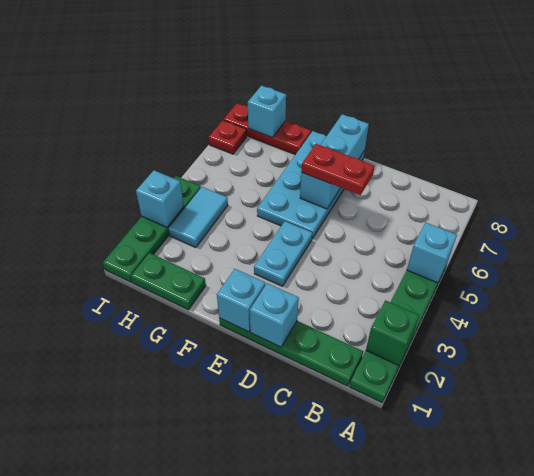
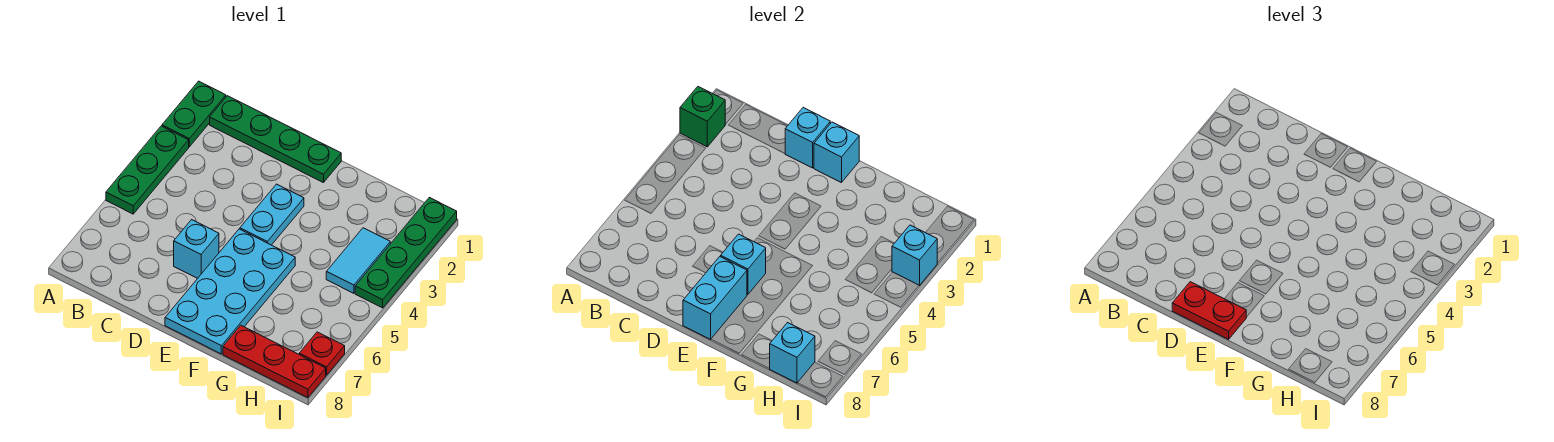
cyan brick A5 level 2 -> cyan brick D6 level 1
red plate D6:E6 level 3 -> red plate D8:E8 level 3
green plate G1:H1 level 1 -> none

